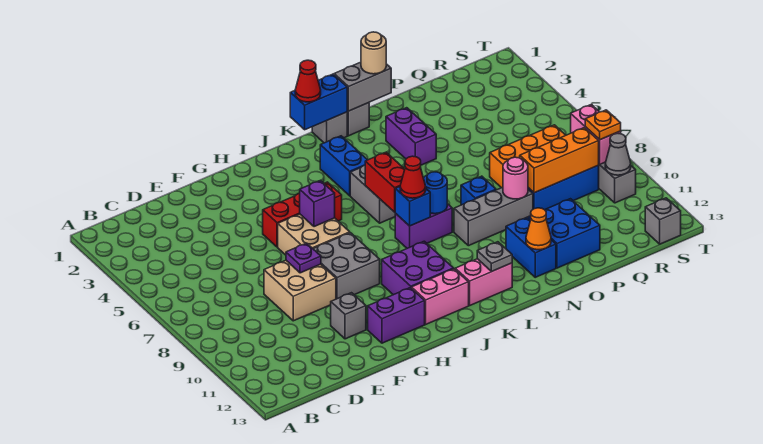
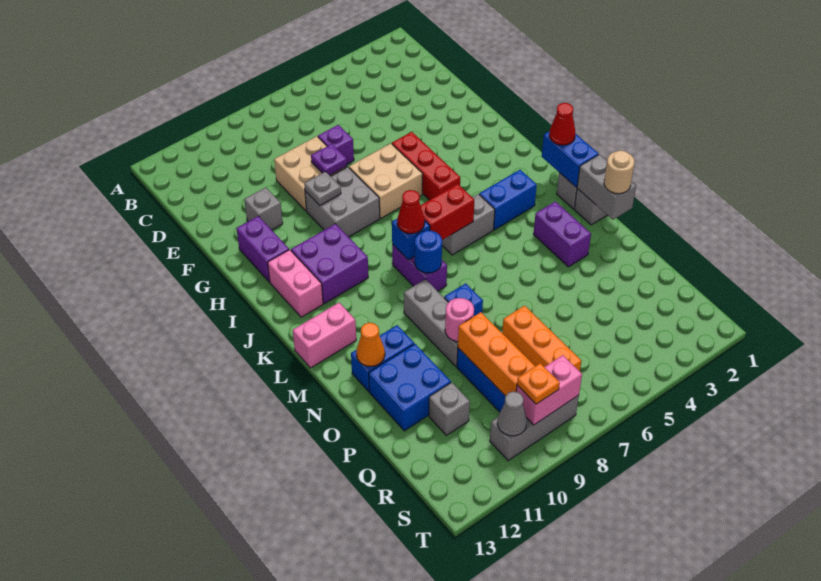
purple brick H6 level 2 -> purple brick E7 level 1
pink brick K12:L12 level 1 -> pink brick L12:L13 level 1
grey plate L12 level 2 -> grey plate G9 level 2
purple brick N3:N4 level 1 -> purple brick M3:N3 level 1
grey brick S13 level 1 -> grey brick Q11 level 1

